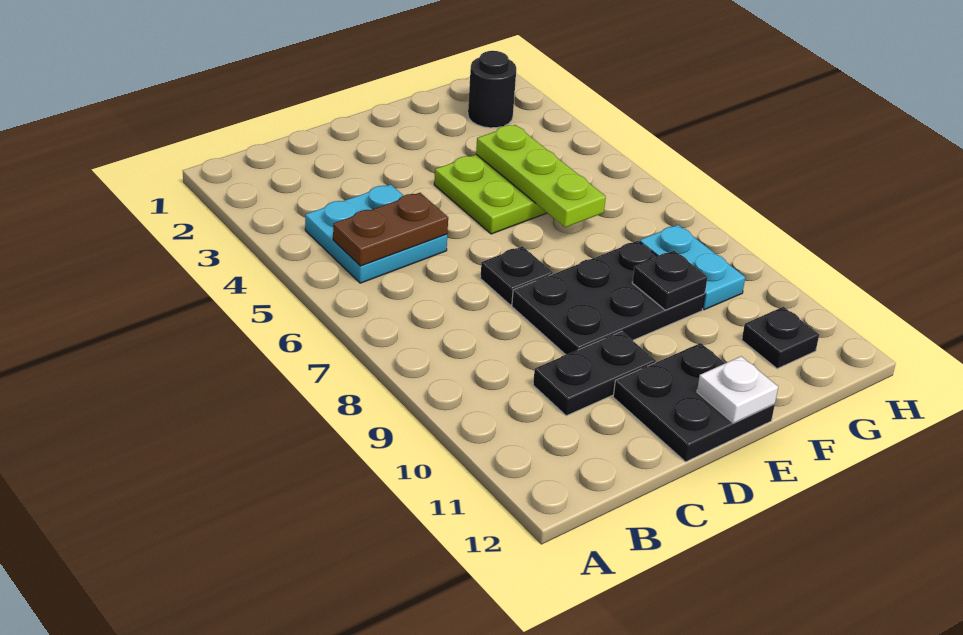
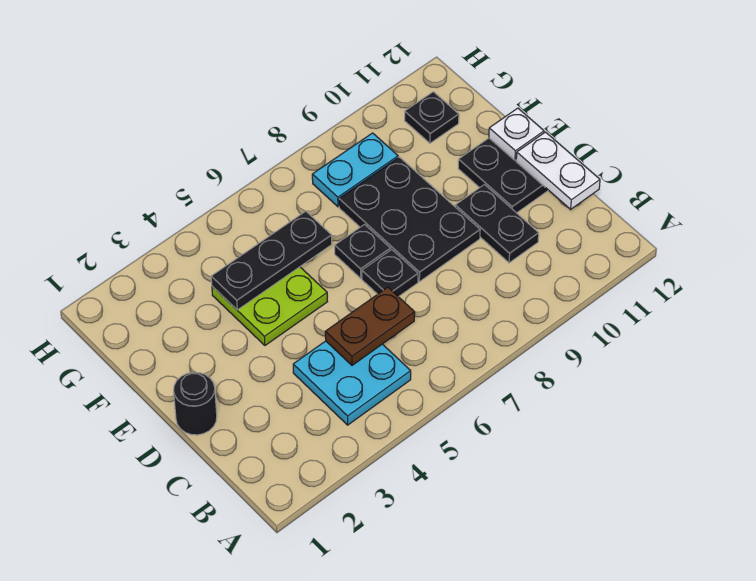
brown plate B5:C5 level 2 -> brown plate C5:C6 level 2
none -> white plate C12:D12 level 2
lime plate F4:F6 level 2 -> black plate F4:F6 level 2
black plate F9 level 2 -> black plate E7 level 1
black round brick G2 level 1 -> black round brick D1 level 1

